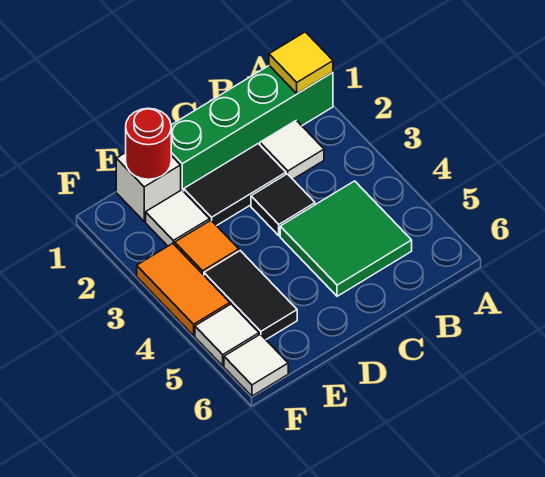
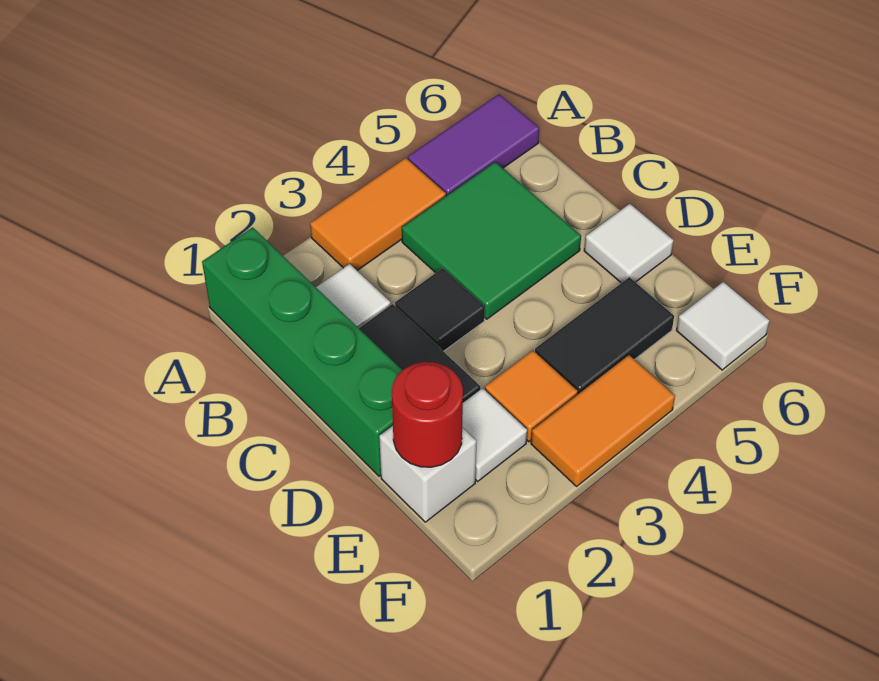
yellow tile A1 level 2 -> none
none -> orange tile A3:A4 level 1
none -> purple tile A5:A6 level 1
white tile F5 level 1 -> white tile D6 level 1

